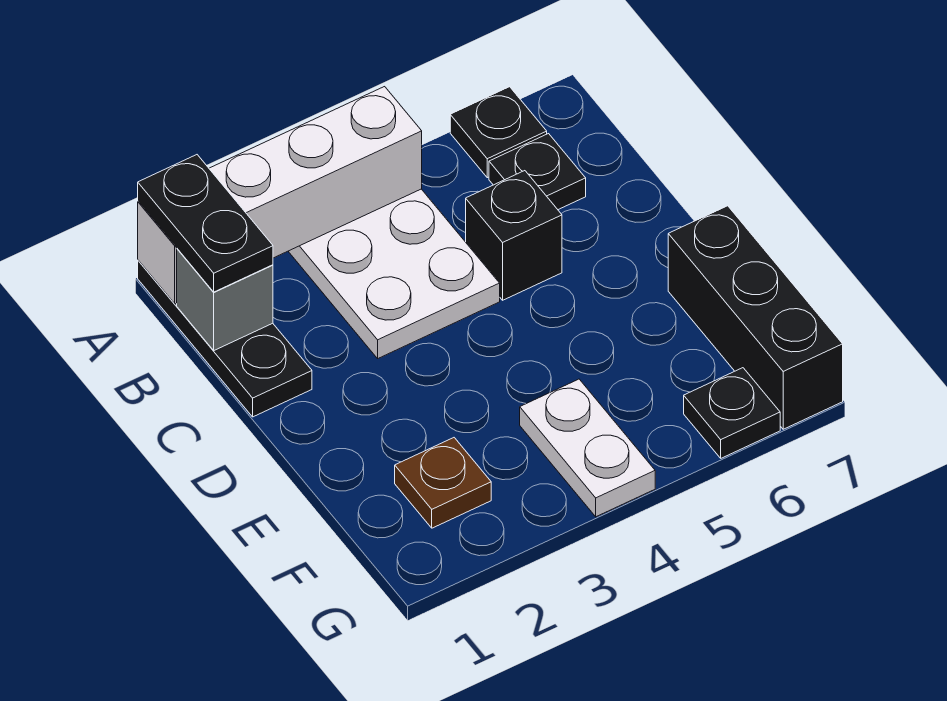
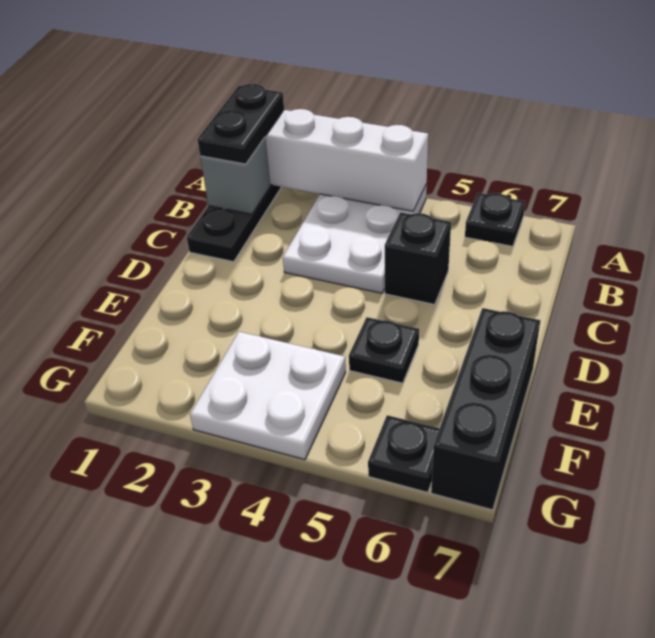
black plate B6 level 1 -> black plate E5 level 1
brown plate F2 level 1 -> none
white plate F4:G4 level 1 -> white plate F3:G4 level 1

